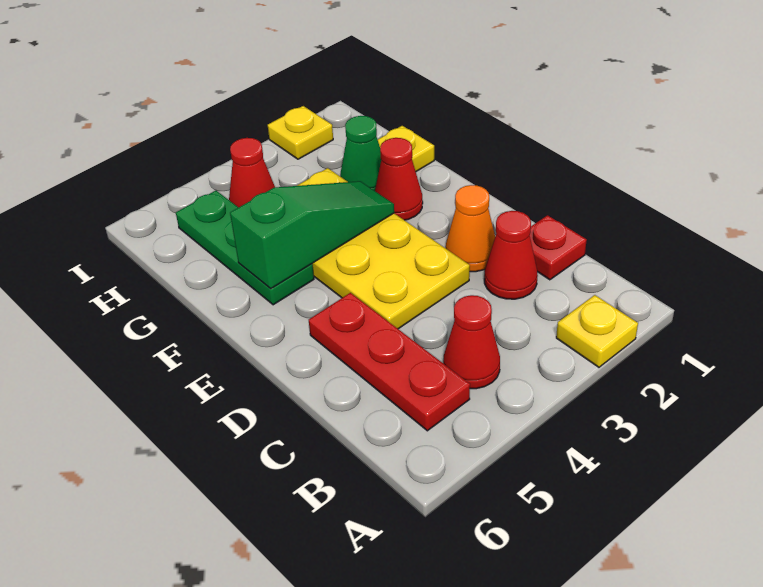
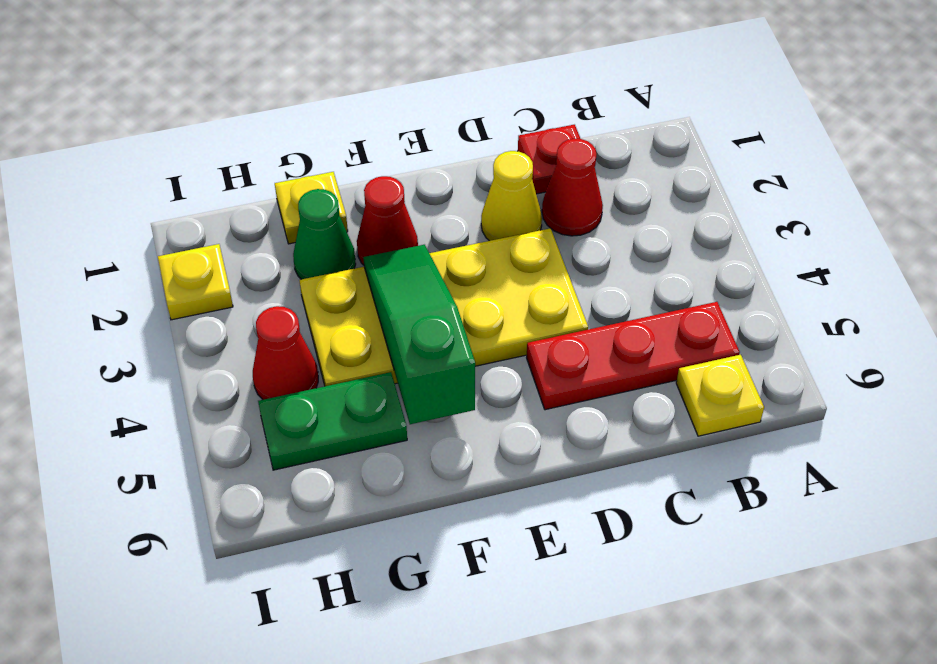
yellow plate A2 level 1 -> yellow plate B6 level 1
red cone B4 level 1 -> none
orange cone D2 level 1 -> yellow cone D2 level 1
green plate F5:H5 level 1 -> green plate G5:H5 level 1

